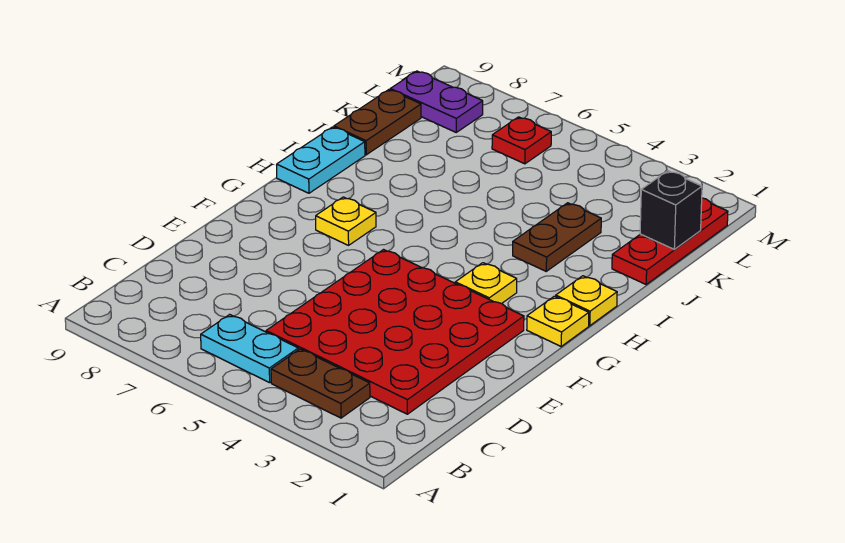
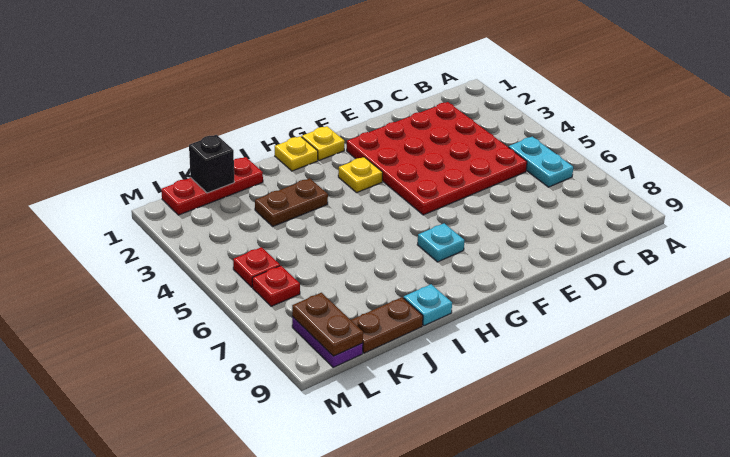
brown plate B3:B4 level 1 -> brown plate L8:L9 level 2
yellow plate G7 level 1 -> cyan plate G7 level 1
cyan plate H9:I9 level 1 -> cyan plate I9 level 1
none -> red plate L5 level 1

